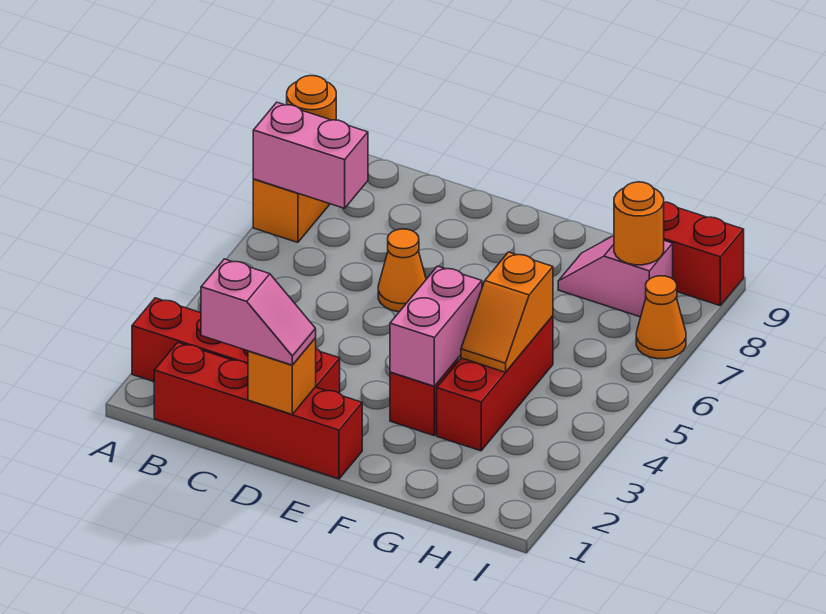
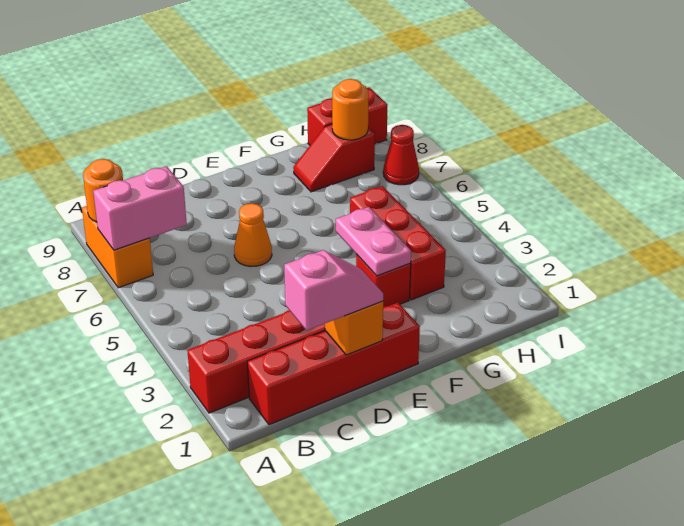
pink brick F3:F4 level 2 -> pink plate F3:F4 level 2
orange slope G4:G5 level 2 top 5 -> none
pink slope G8:H8 level 1 top H -> red slope G8:H8 level 1 top H
orange cone I7 level 1 -> red cone I7 level 1

